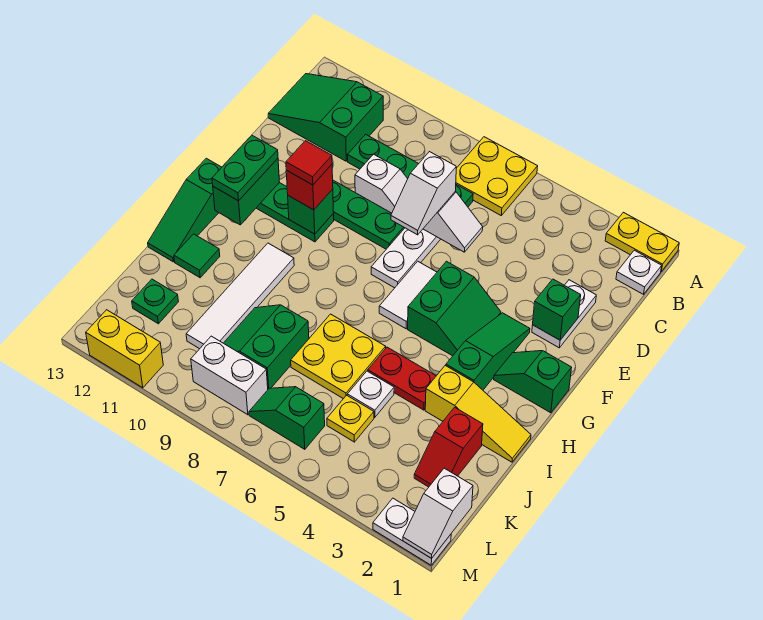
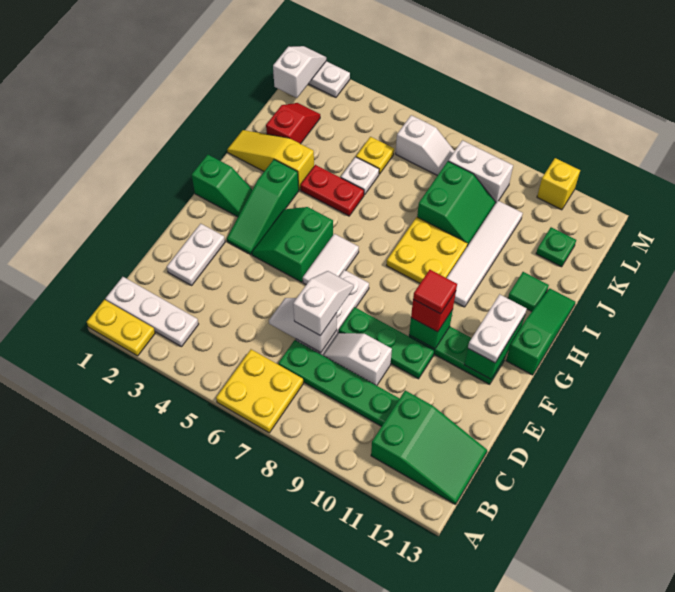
white plate B1 level 1 -> white plate B1:B3 level 1
green brick E2 level 2 -> none
green plate F12:G12 level 3 -> white plate F12:G12 level 3
yellow plate I6:J7 level 1 -> yellow plate H8:I9 level 1
green slope L6:L7 level 1 top 6 -> white slope L6:L7 level 1 top 6
yellow brick M11:M12 level 1 -> yellow brick M11 level 1

